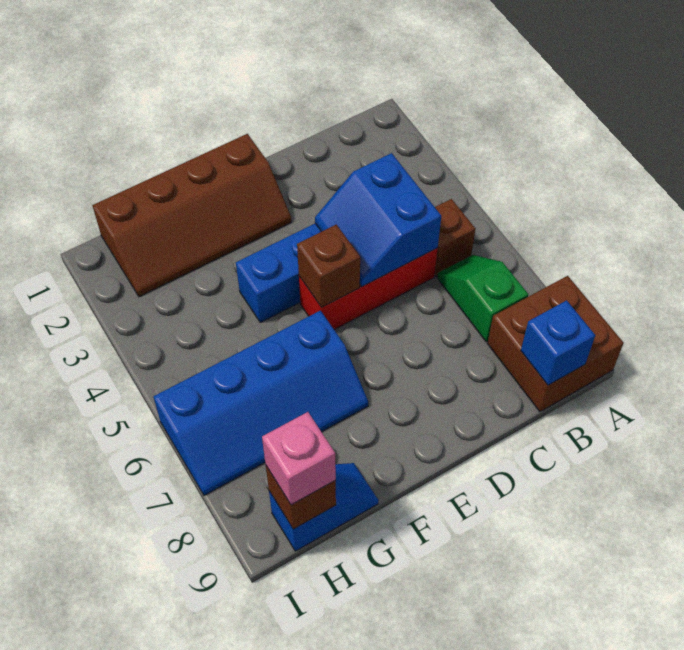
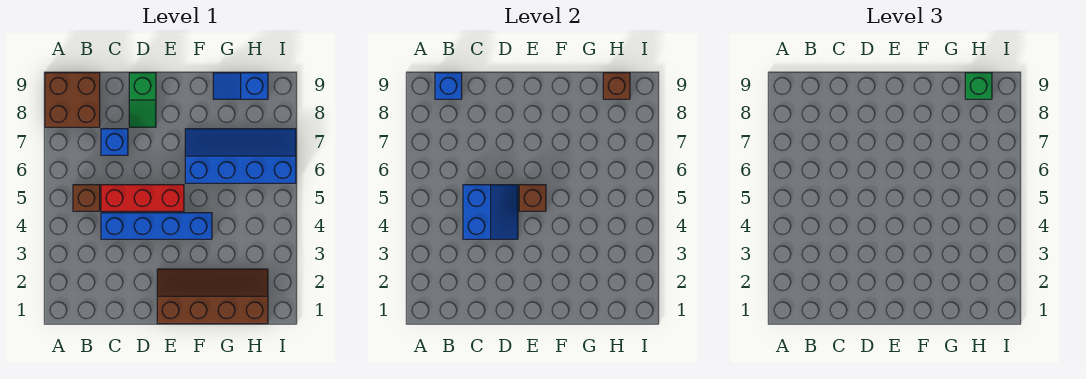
green slope B6:B7 level 1 top 7 -> green slope D8:D9 level 1 top 9
none -> blue brick C7 level 1
pink brick H9 level 3 -> green brick H9 level 3

